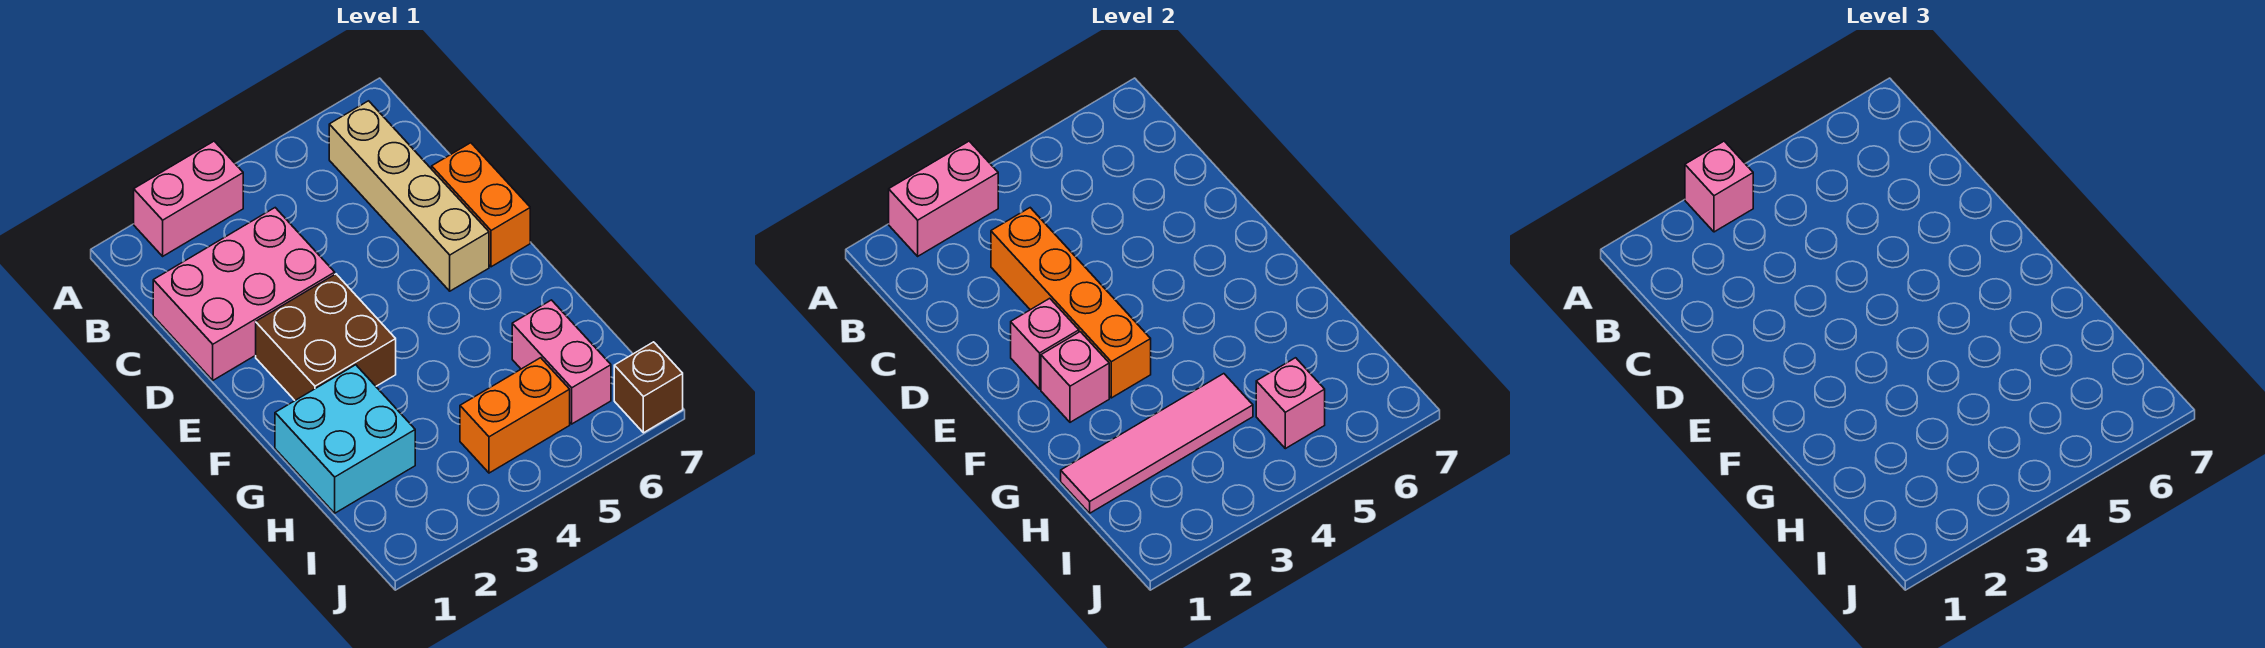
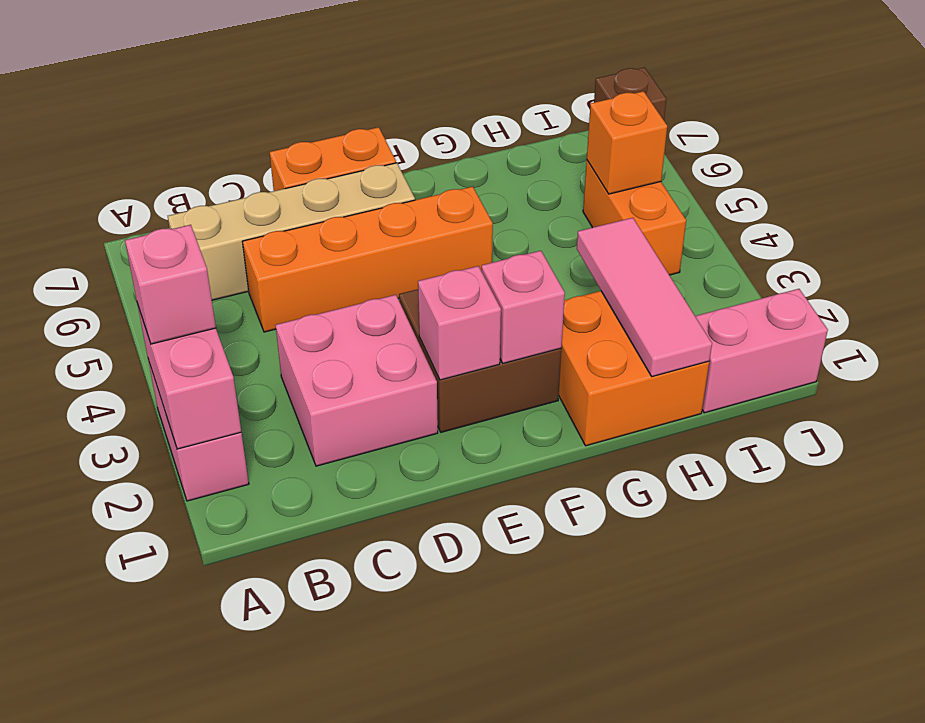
pink brick C1:D3 level 1 -> pink brick C2:D3 level 1
orange brick C3:F3 level 2 -> orange brick C5:F5 level 1
cyan brick G1:H2 level 1 -> orange brick G1:H2 level 1
pink tile H1:H4 level 2 -> pink tile H1:H3 level 2
pink brick H6:I6 level 1 -> pink brick I1:J1 level 1
pink brick I5 level 2 -> orange brick I5 level 2

